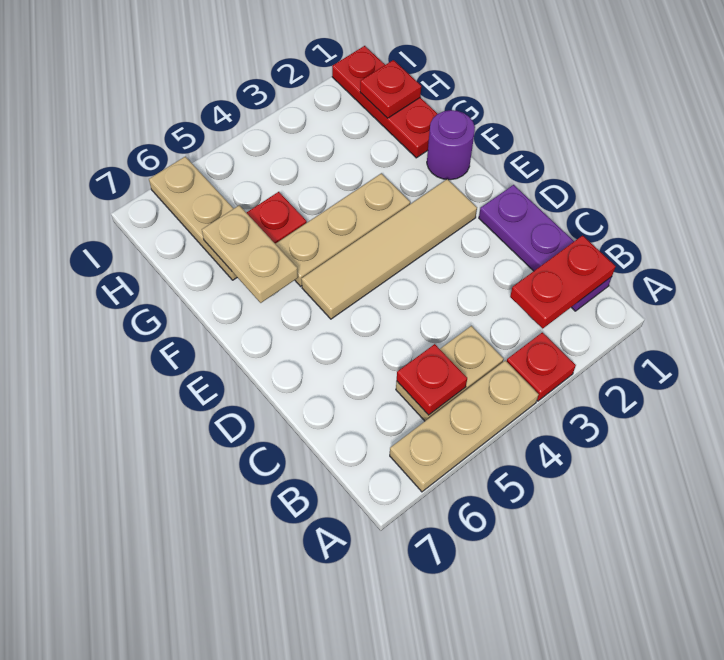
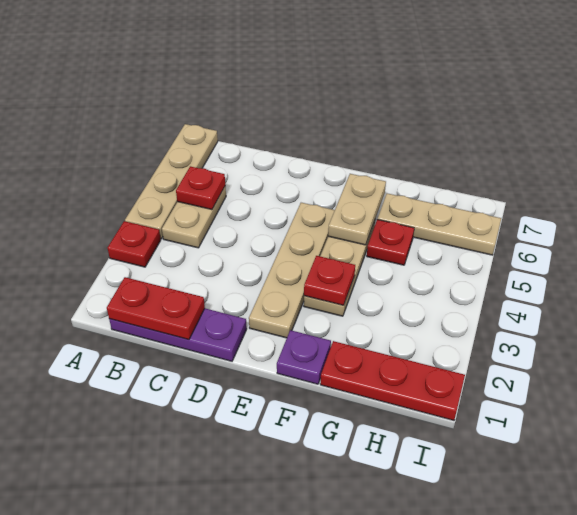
tan plate A4:A6 level 1 -> tan plate A4:A7 level 1
red plate B1:B2 level 2 -> red plate B1:C1 level 2
tan tile E2:E5 level 1 -> tan plate E2:E5 level 1
purple round brick F1 level 1 -> purple plate F1 level 1
tan plate F6:G6 level 2 -> tan plate F5:F6 level 2
red plate H1 level 2 -> red plate F3 level 2

